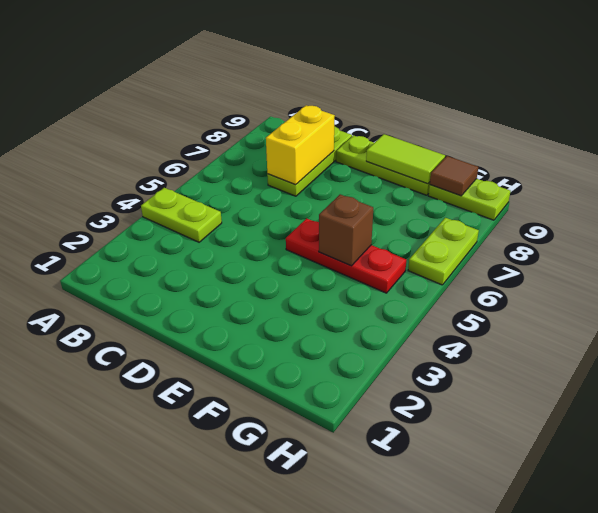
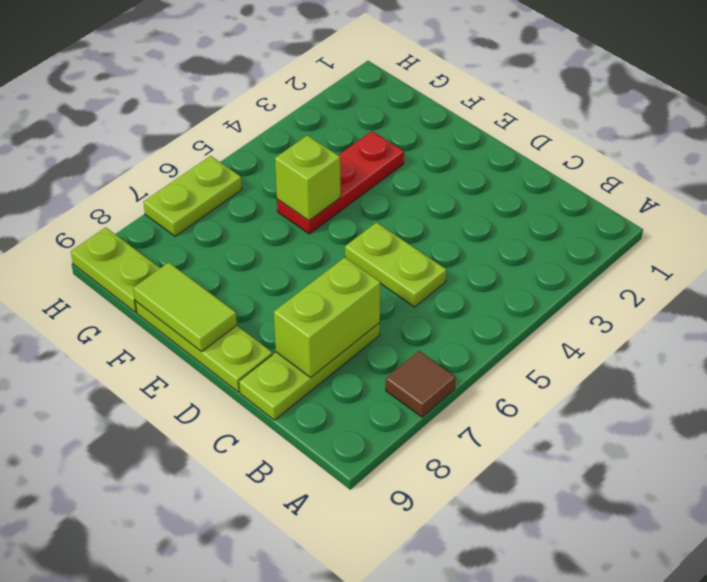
lime plate A4:B4 level 1 -> lime plate C5:D5 level 1
yellow brick C7:C8 level 2 -> lime brick C7:C8 level 2
red plate E5:G5 level 1 -> red plate F3:F5 level 1
brown brick F5 level 2 -> lime brick F5 level 2
brown tile G9 level 2 -> brown tile A7 level 1

